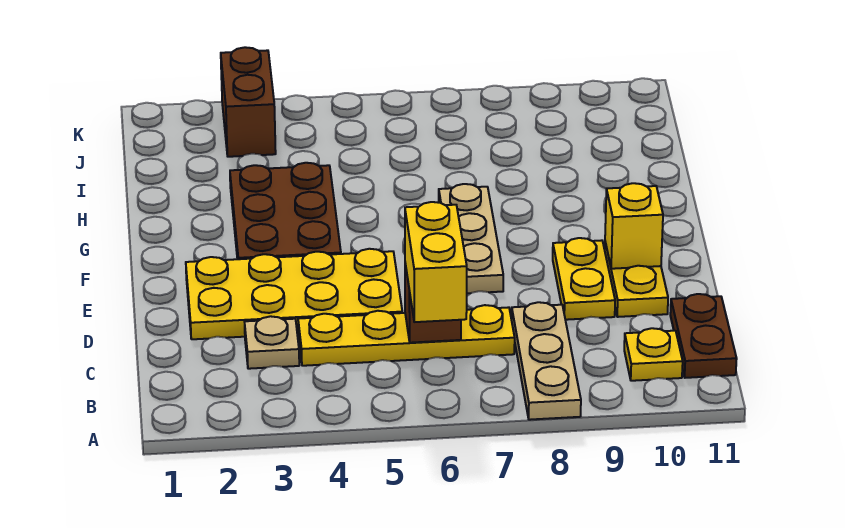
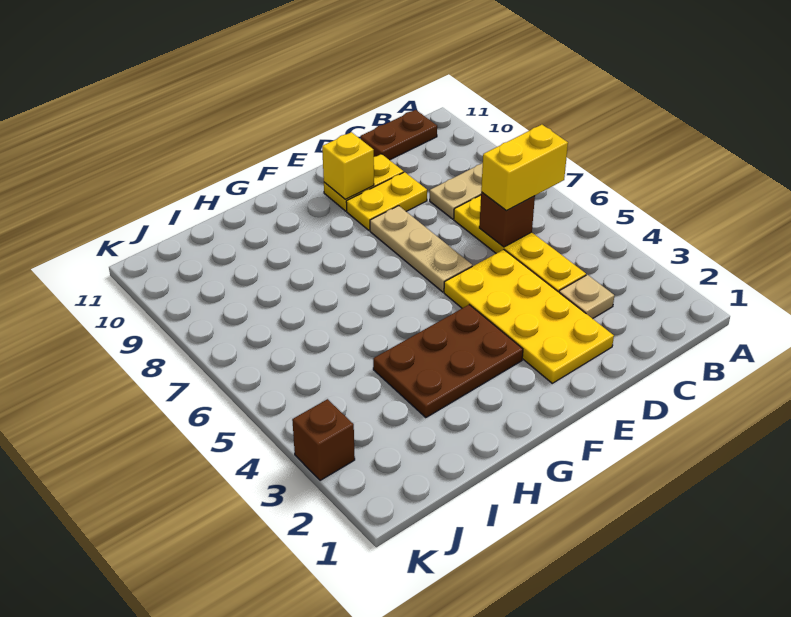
yellow plate B10 level 1 -> none
tan plate E7:G7 level 1 -> tan plate E6:E8 level 1
brown brick J3:K3 level 1 -> brown brick K3 level 1

